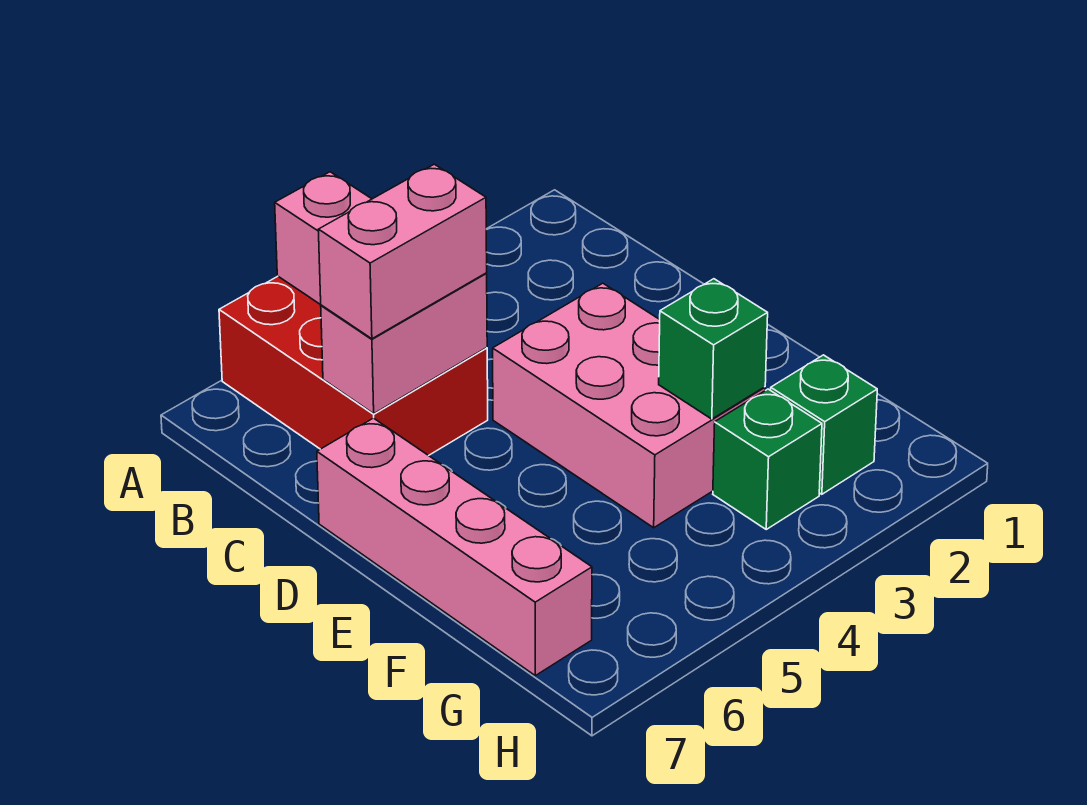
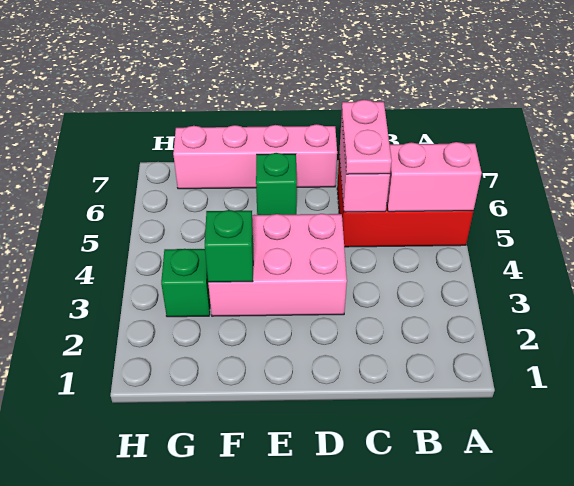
pink brick C5:C6 level 3 -> pink plate C5:C6 level 3
green brick G2 level 1 -> green brick E6 level 1

